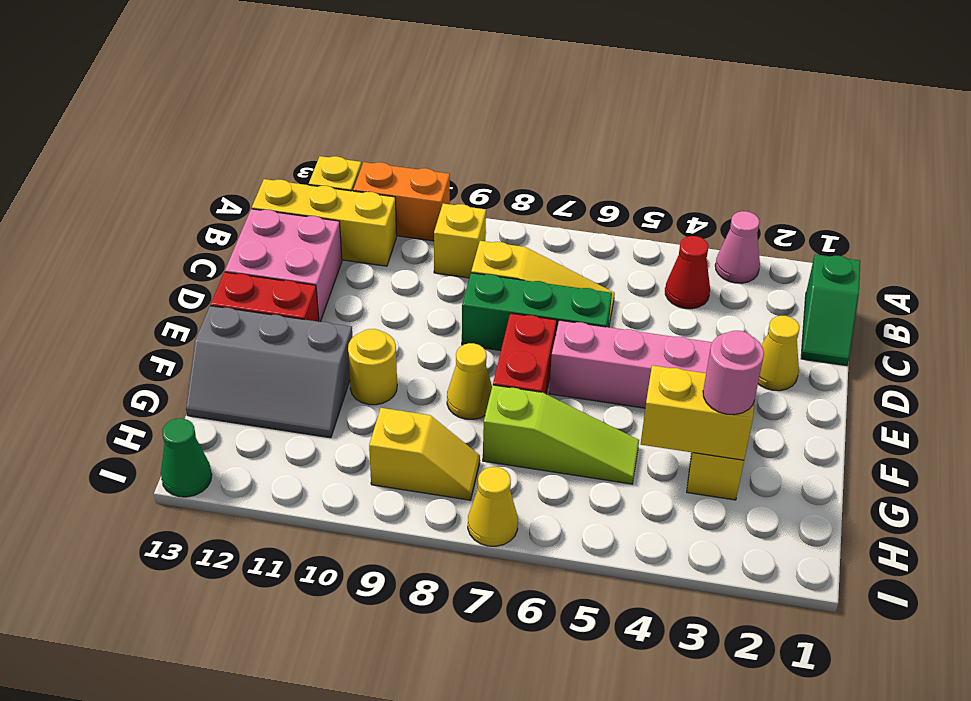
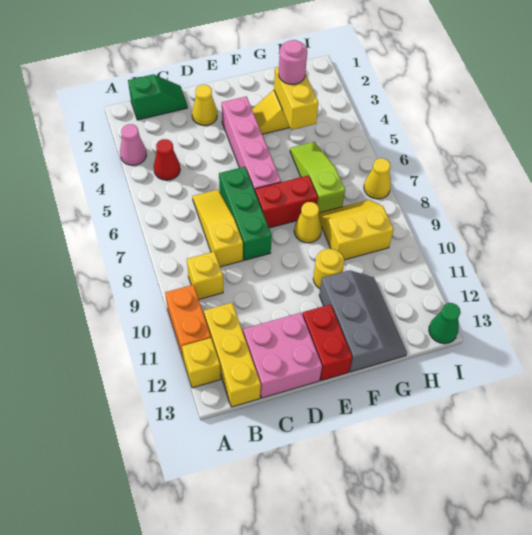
yellow slope H8:H9 level 1 top 9 -> yellow slope G8:H9 level 1 top 9

